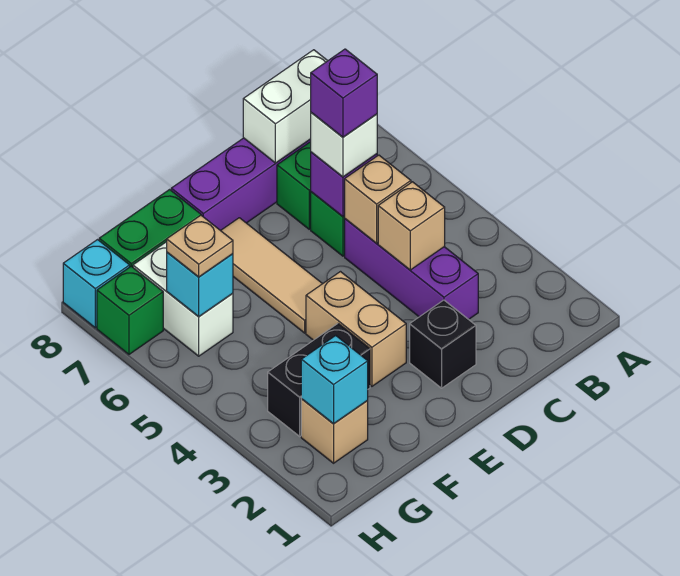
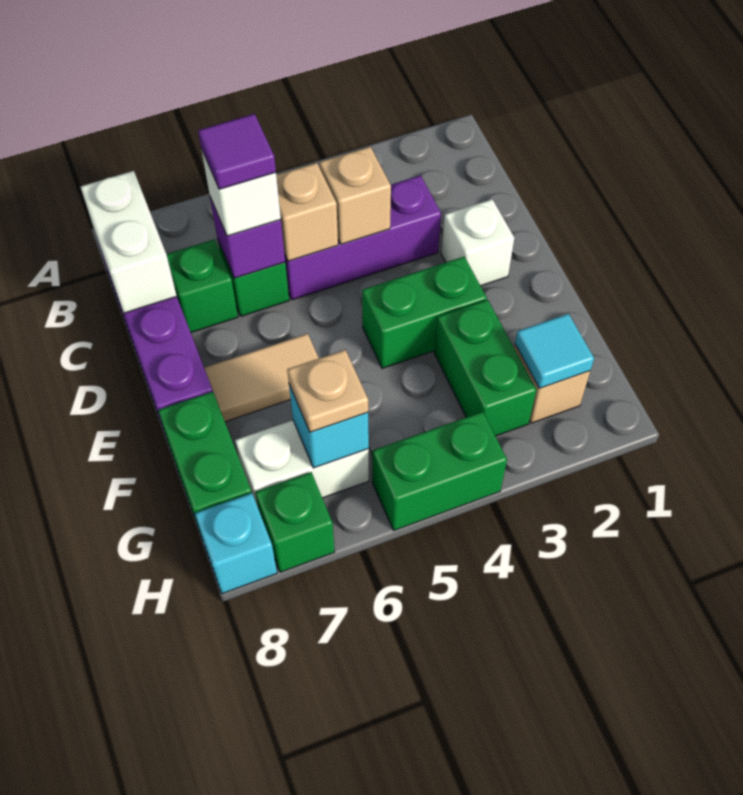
purple brick C6 level 4 -> purple tile C6 level 4
black brick D2 level 1 -> white brick D2 level 1
tan brick E3:E4 level 1 -> green brick E3:E4 level 1
tan tile E5:E7 level 1 -> tan tile E6:E7 level 1
black brick F3:G3 level 1 -> green brick F3:G3 level 1
cyan brick G2 level 2 -> cyan tile G2 level 2
none -> green brick H4:H5 level 1

